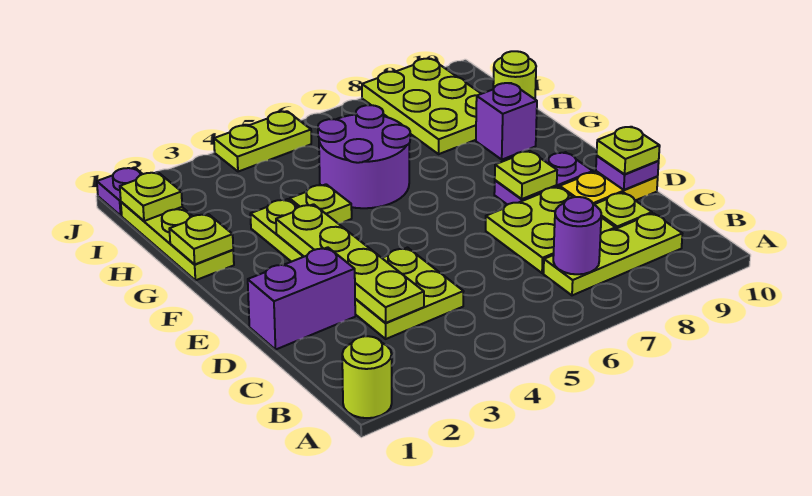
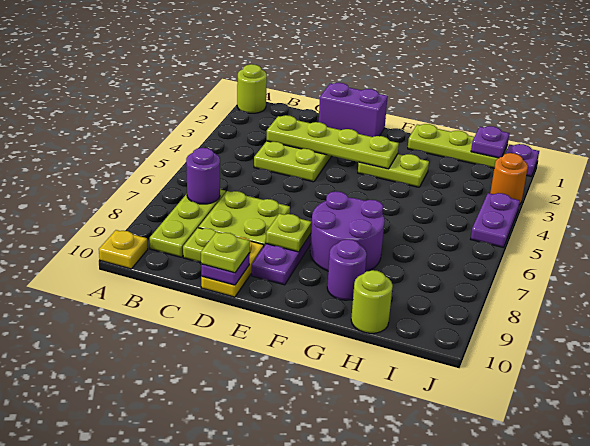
none -> yellow plate A10 level 1
purple brick D1:D2 level 1 -> purple brick D1:E1 level 1
lime plate G1 level 2 -> none
lime plate G4 level 1 -> none
purple round brick G5:H6 level 1 -> purple round brick F7:G8 level 1
purple brick G9 level 1 -> purple round brick G9 level 1
lime plate H8:J9 level 1 -> none
lime plate I1 level 2 -> purple plate I1 level 2
none -> orange round brick J3 level 1
lime plate J4:J5 level 1 -> purple plate J4:J5 level 1

